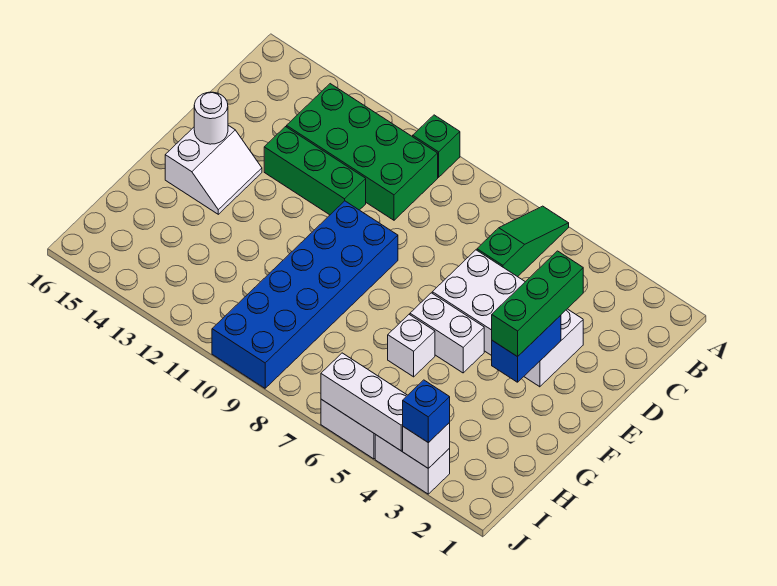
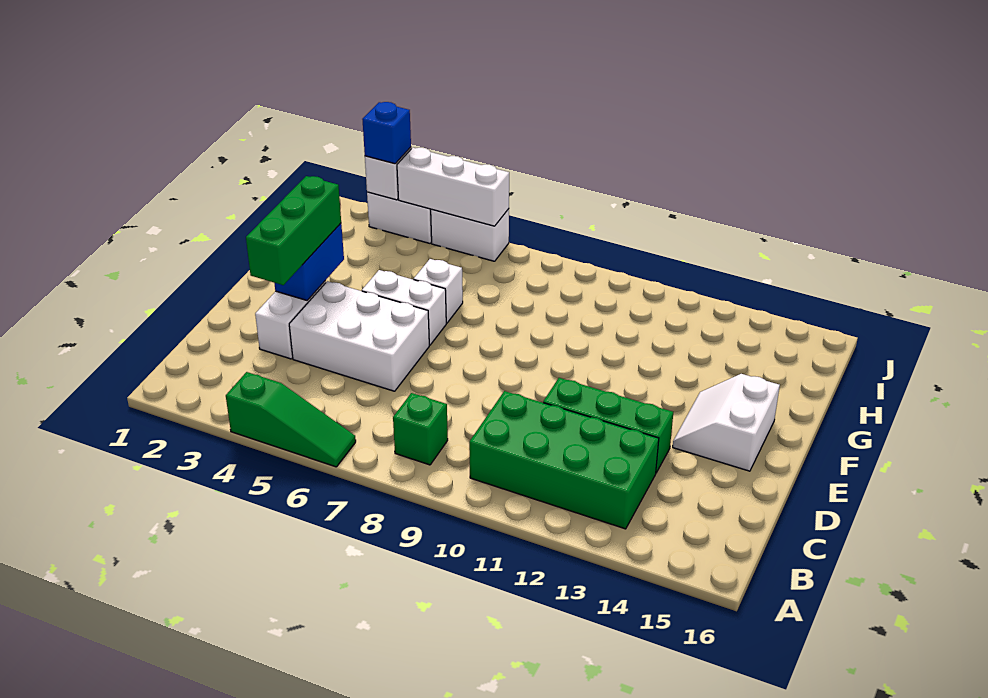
green slope A6:C6 level 1 top C -> green slope A4:A6 level 1 top 4
green brick A10 level 1 -> green brick B8 level 1
blue brick E9:J10 level 1 -> none
white round brick E15 level 2 -> none

